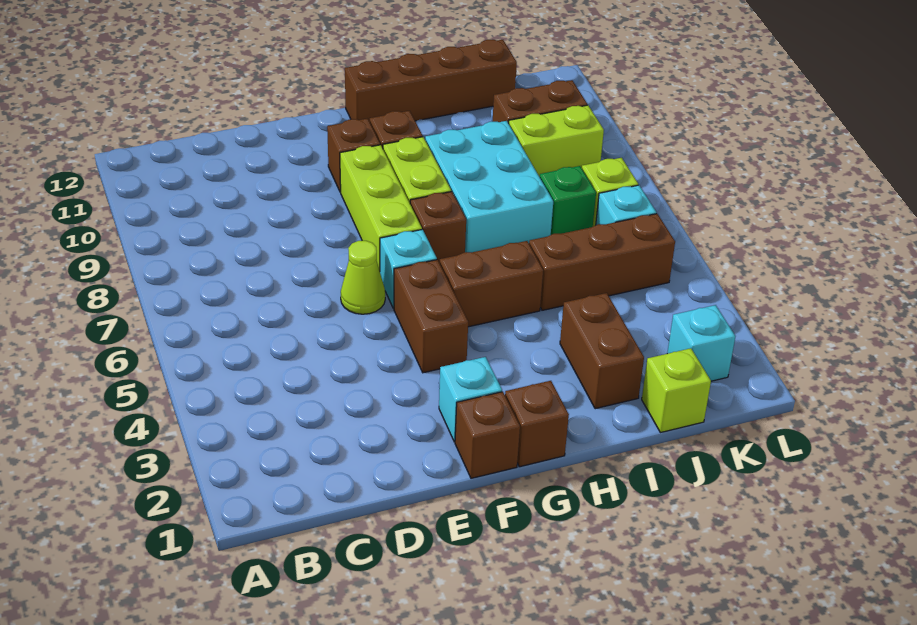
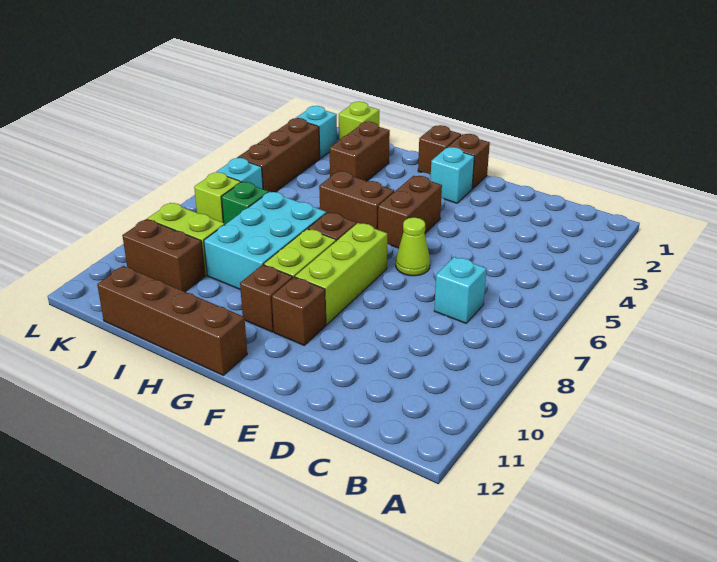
cyan brick F6 level 1 -> cyan brick C7 level 1
brown brick I5:K5 level 1 -> brown brick K3:K5 level 1

